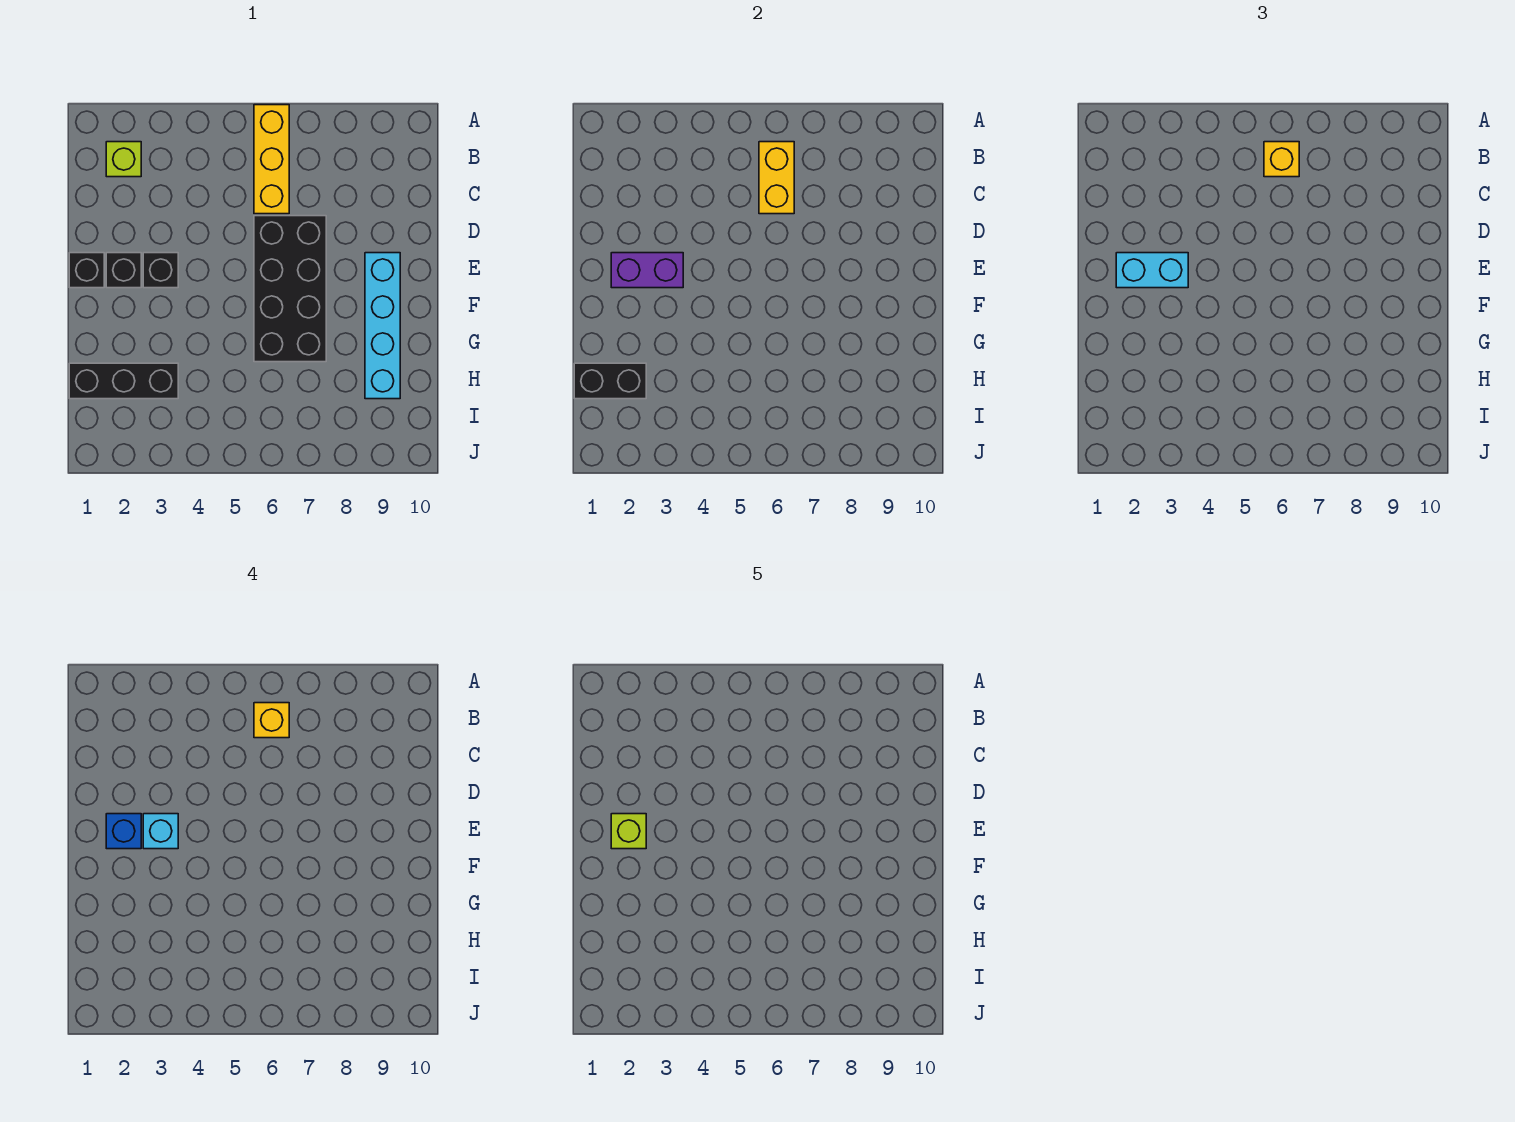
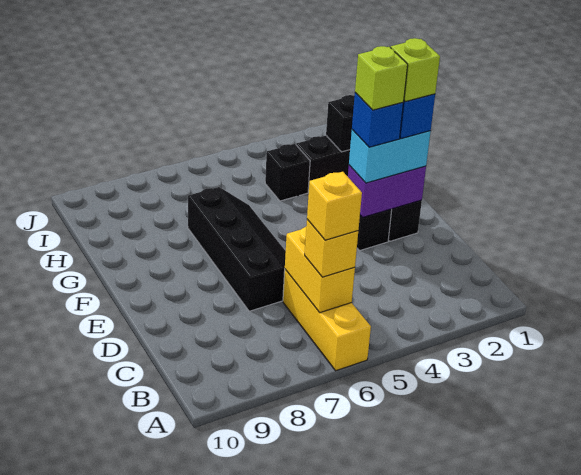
lime brick B2 level 1 -> lime brick E3 level 5
black brick D6:G7 level 1 -> black slope D6:G7 level 1 top 7
black brick E1 level 1 -> black brick H4 level 1
cyan brick E3 level 4 -> blue brick E3 level 4
cyan brick E9:H9 level 1 -> none

